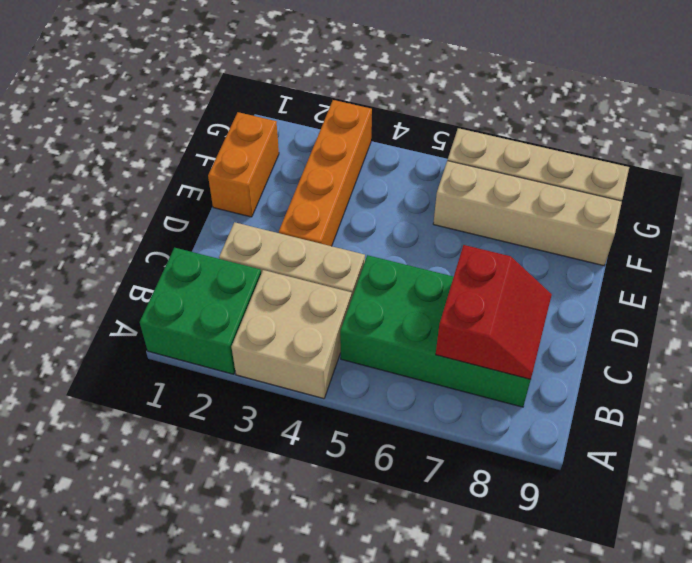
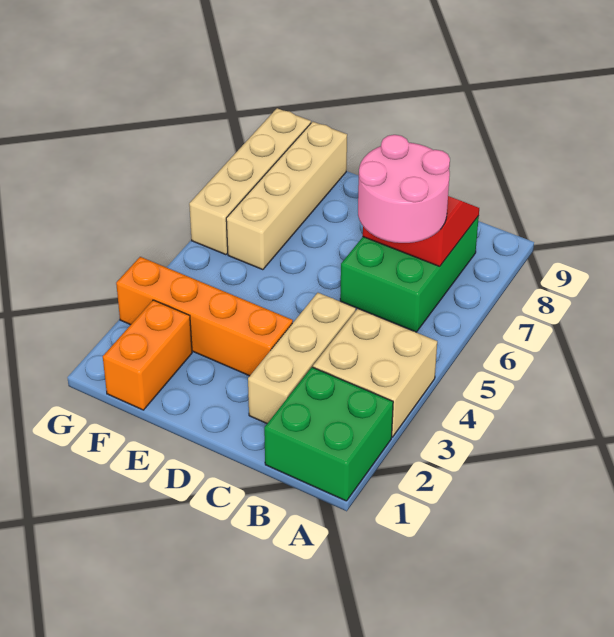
green brick B5:C8 level 1 -> green brick B6:C8 level 1
none -> pink round brick B6:C7 level 3
orange brick E1:F1 level 1 -> orange brick F1:F2 level 1

